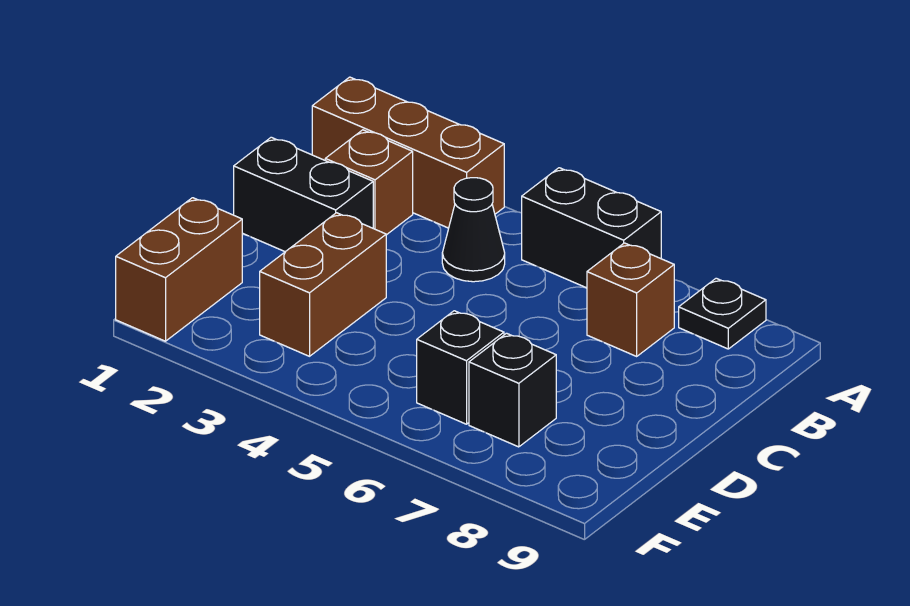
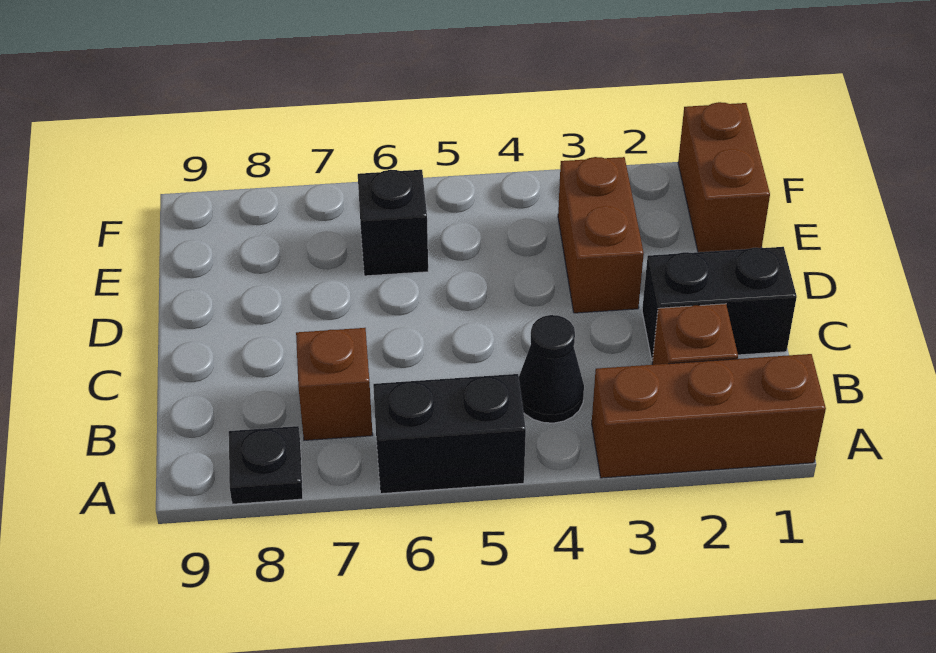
black brick E7 level 1 -> none

